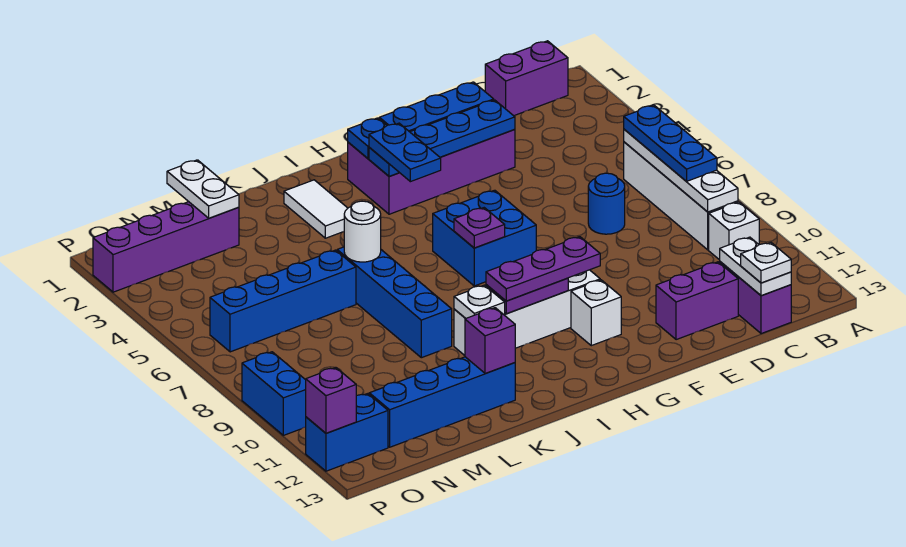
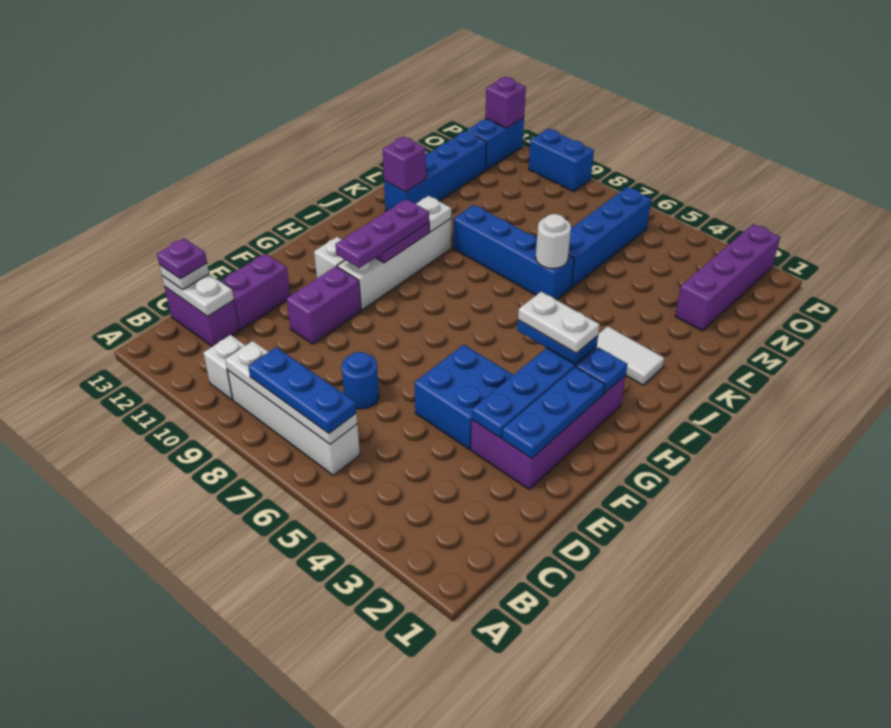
purple brick B1:C1 level 1 -> purple brick E10:F10 level 1
blue brick G6:H7 level 1 -> blue brick E4:F5 level 1
purple plate H7 level 2 -> purple plate C13 level 4
white plate M1:M2 level 2 -> white plate H3:H4 level 4

